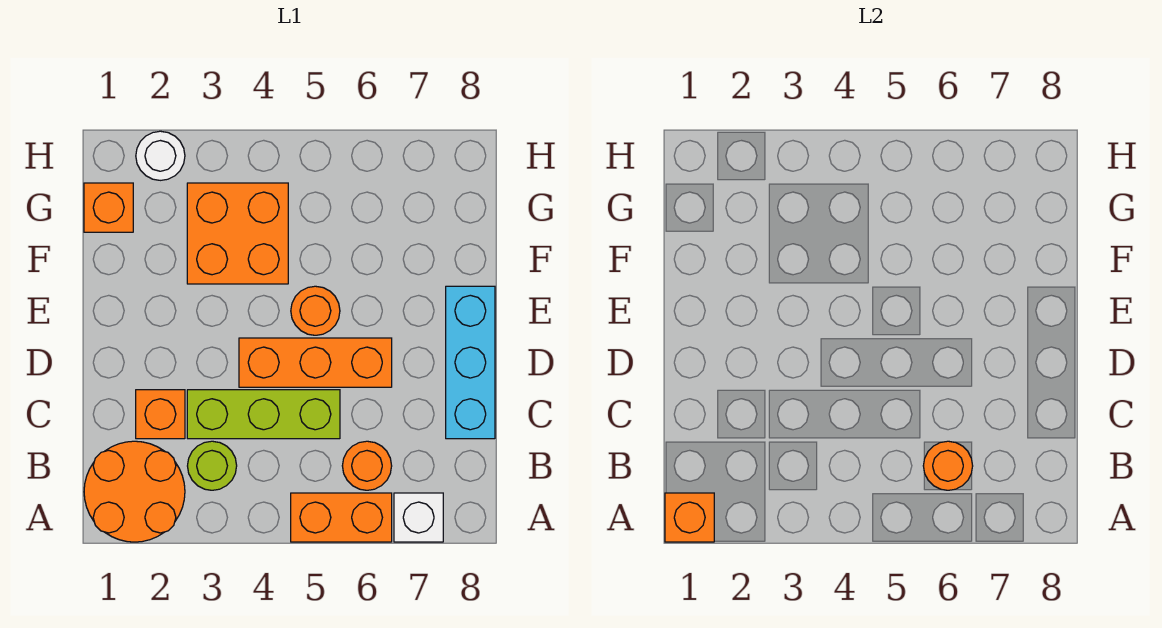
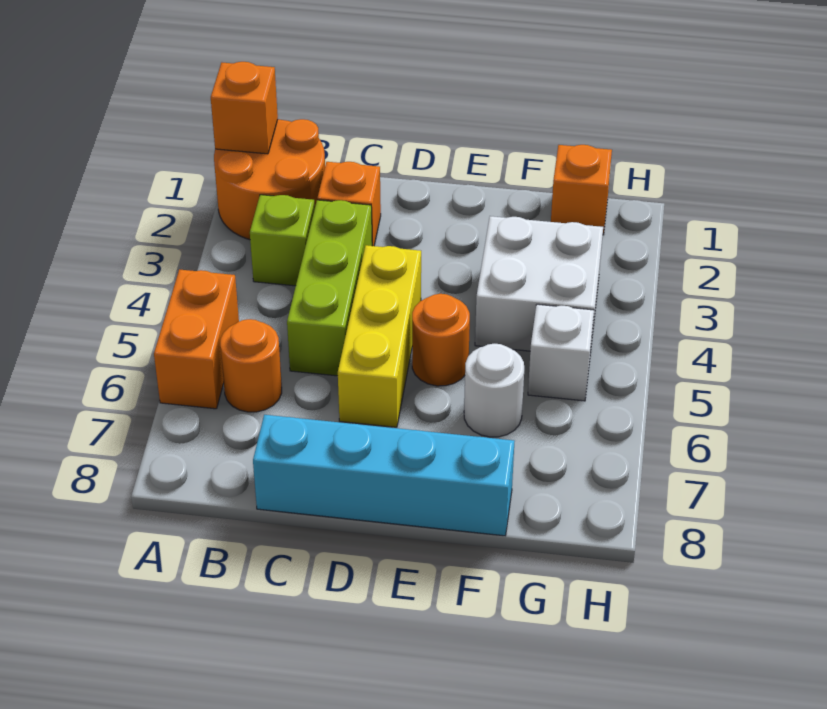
white brick A7 level 1 -> white brick G5 level 1
lime round brick B3 level 1 -> lime brick B3 level 1
orange round brick B6 level 2 -> none
cyan brick C8:E8 level 1 -> cyan brick C8:F8 level 1
orange brick D4:D6 level 1 -> yellow brick D4:D6 level 1
orange brick F3:G4 level 1 -> white brick F3:G4 level 1
white round brick H2 level 1 -> white round brick F6 level 1

